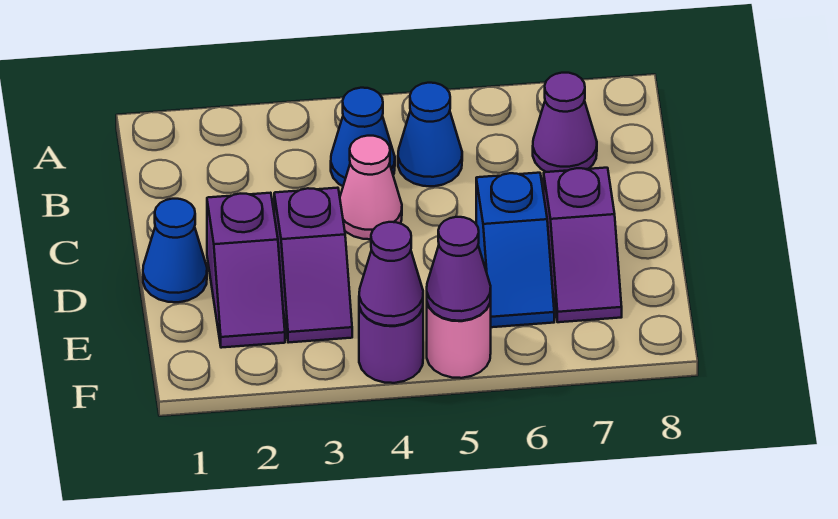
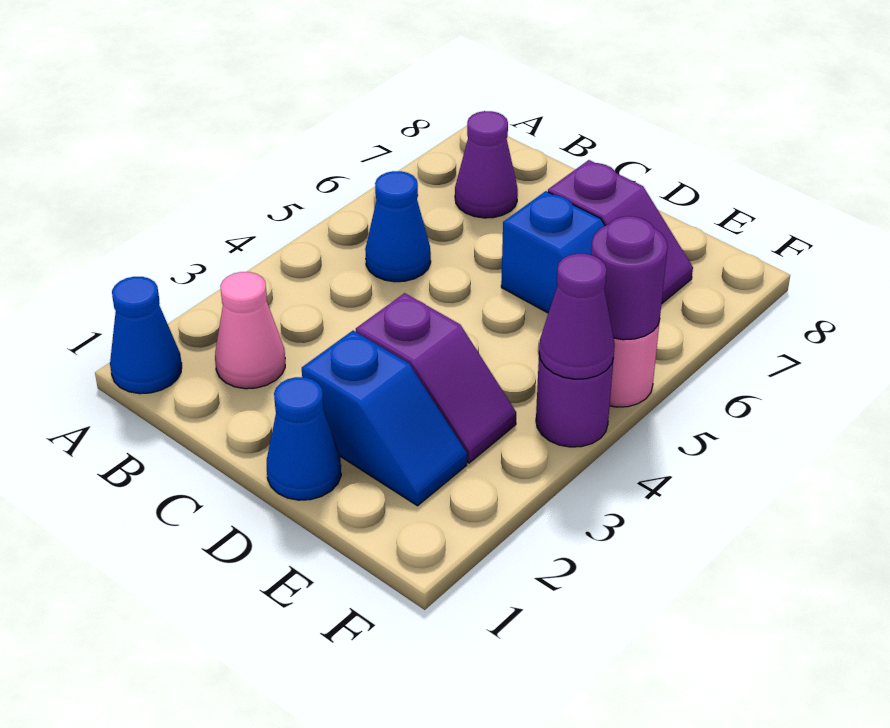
blue cone B4 level 1 -> blue cone A1 level 1
pink cone C4 level 1 -> pink cone B2 level 1
purple slope D2:E2 level 1 top D -> blue slope D2:E2 level 1 top D
purple cone F5 level 2 -> purple round brick F5 level 2

